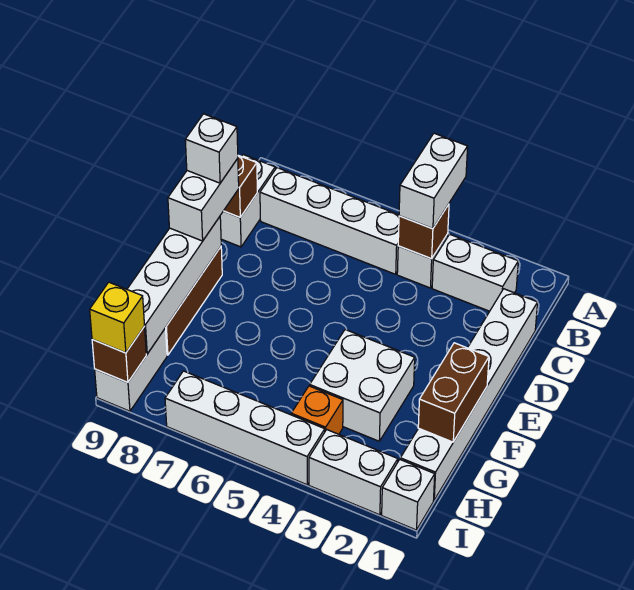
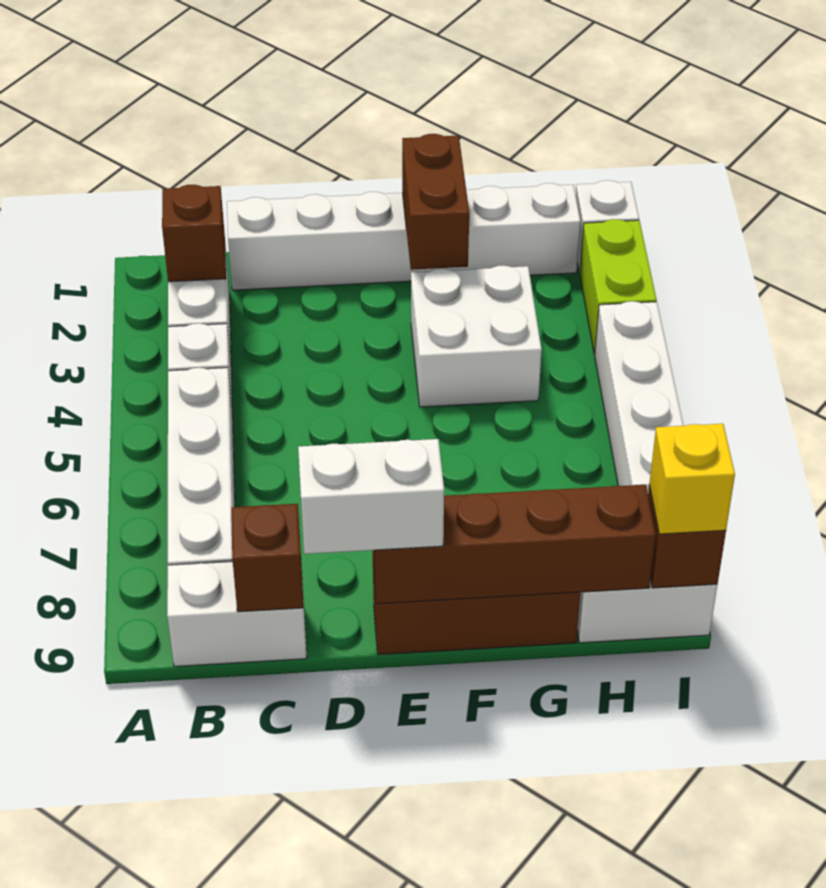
white brick A4:B4 level 3 -> none
brown brick B4 level 2 -> brown brick B2 level 2
white brick D9 level 4 -> none
white brick E9:H9 level 2 -> brown brick E9:H9 level 2
brown brick F1:G1 level 2 -> brown brick F1:F2 level 2
orange brick H4 level 1 -> none
white brick I2:I3 level 1 -> lime brick I2:I3 level 1

